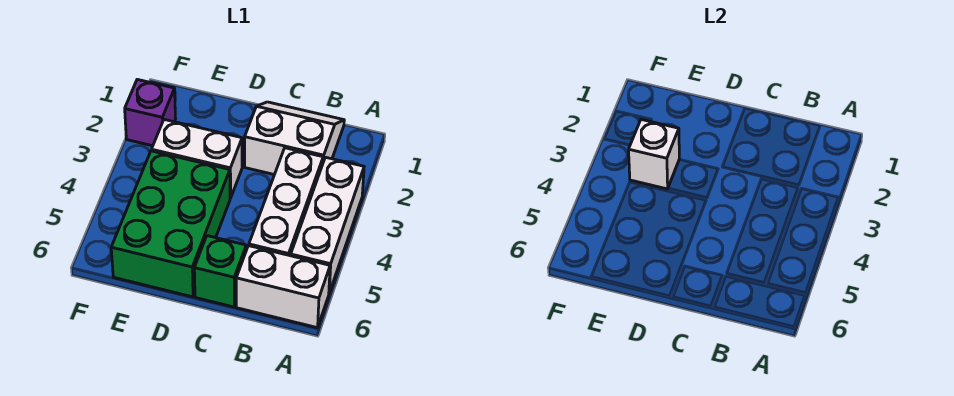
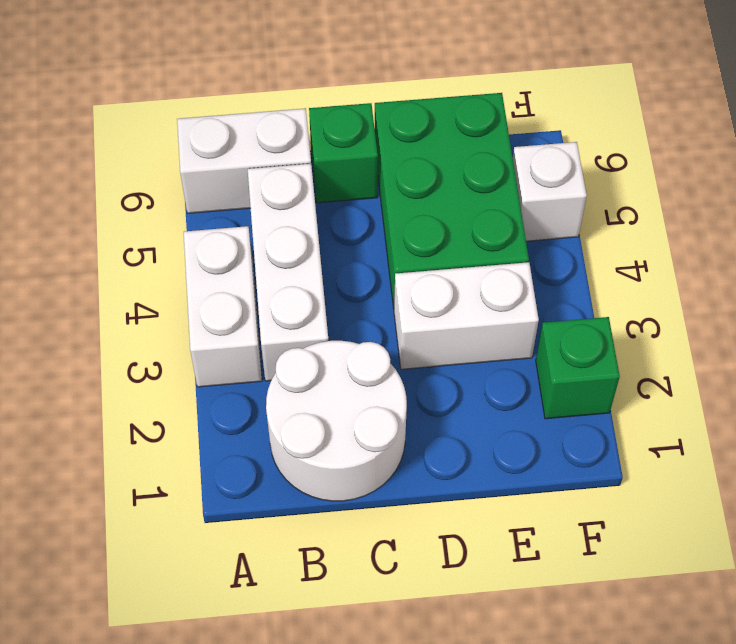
white brick A3:A5 level 1 -> white brick A3:A4 level 1
white slope B1:C2 level 1 top 2 -> white round brick B1:C2 level 1
white brick E3 level 2 -> white brick F5 level 1
purple brick F2 level 1 -> green brick F2 level 1

